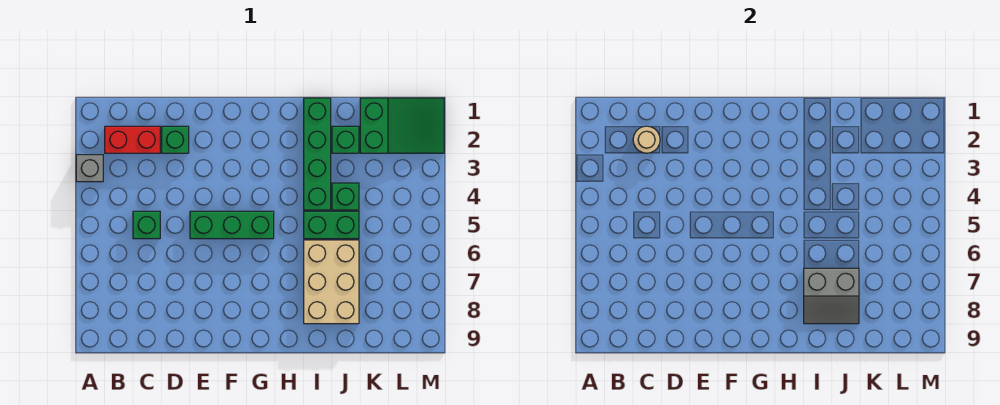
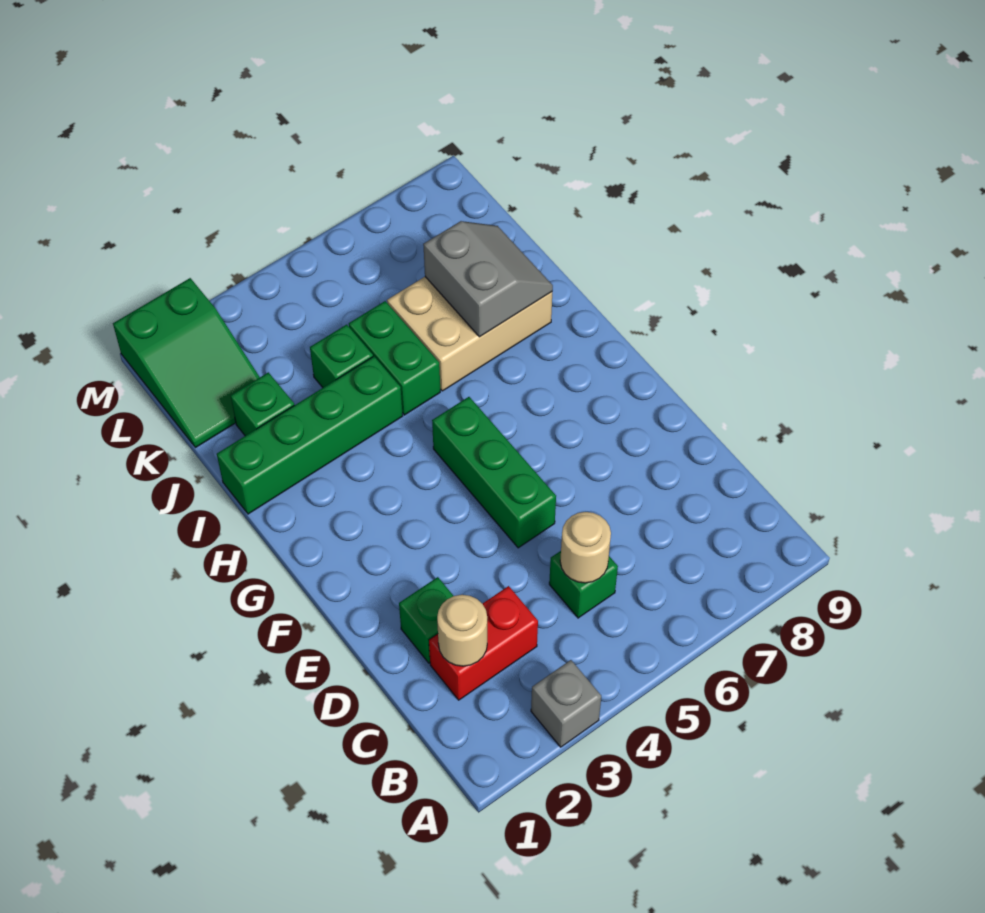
red brick B2:C2 level 1 -> red brick C2:C3 level 1
none -> tan round brick C5 level 2
green slope K1:M2 level 1 top K -> green slope K1:M2 level 1 top M

